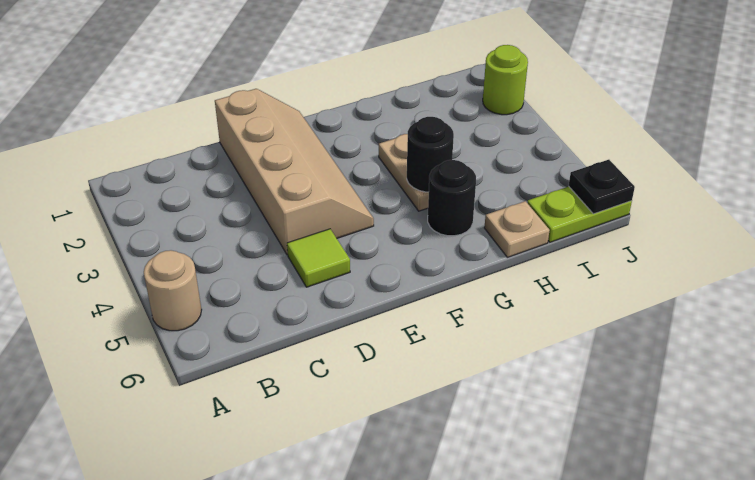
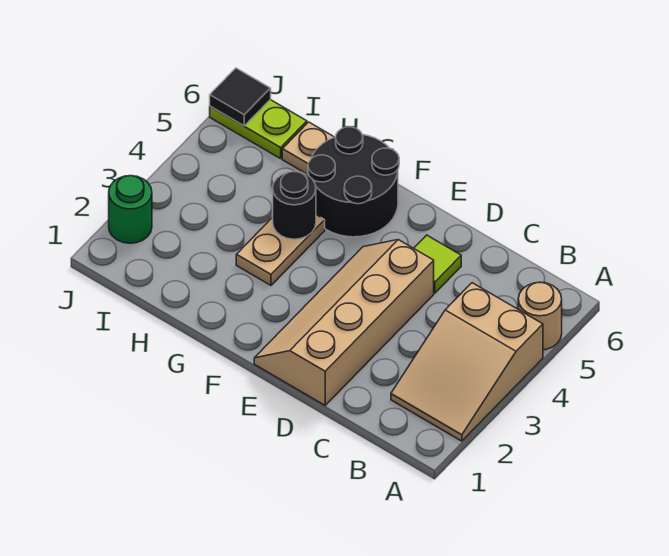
none -> tan slope A2:B4 level 1 top 4
black round brick G5 level 1 -> black round brick F5:G6 level 1
lime round brick J2 level 1 -> green round brick J2 level 1
black plate J6 level 2 -> black tile J6 level 2

